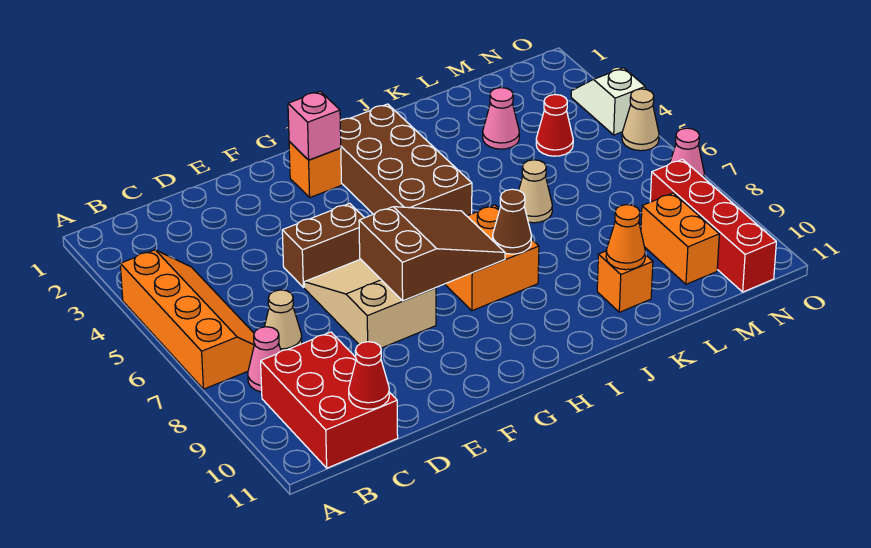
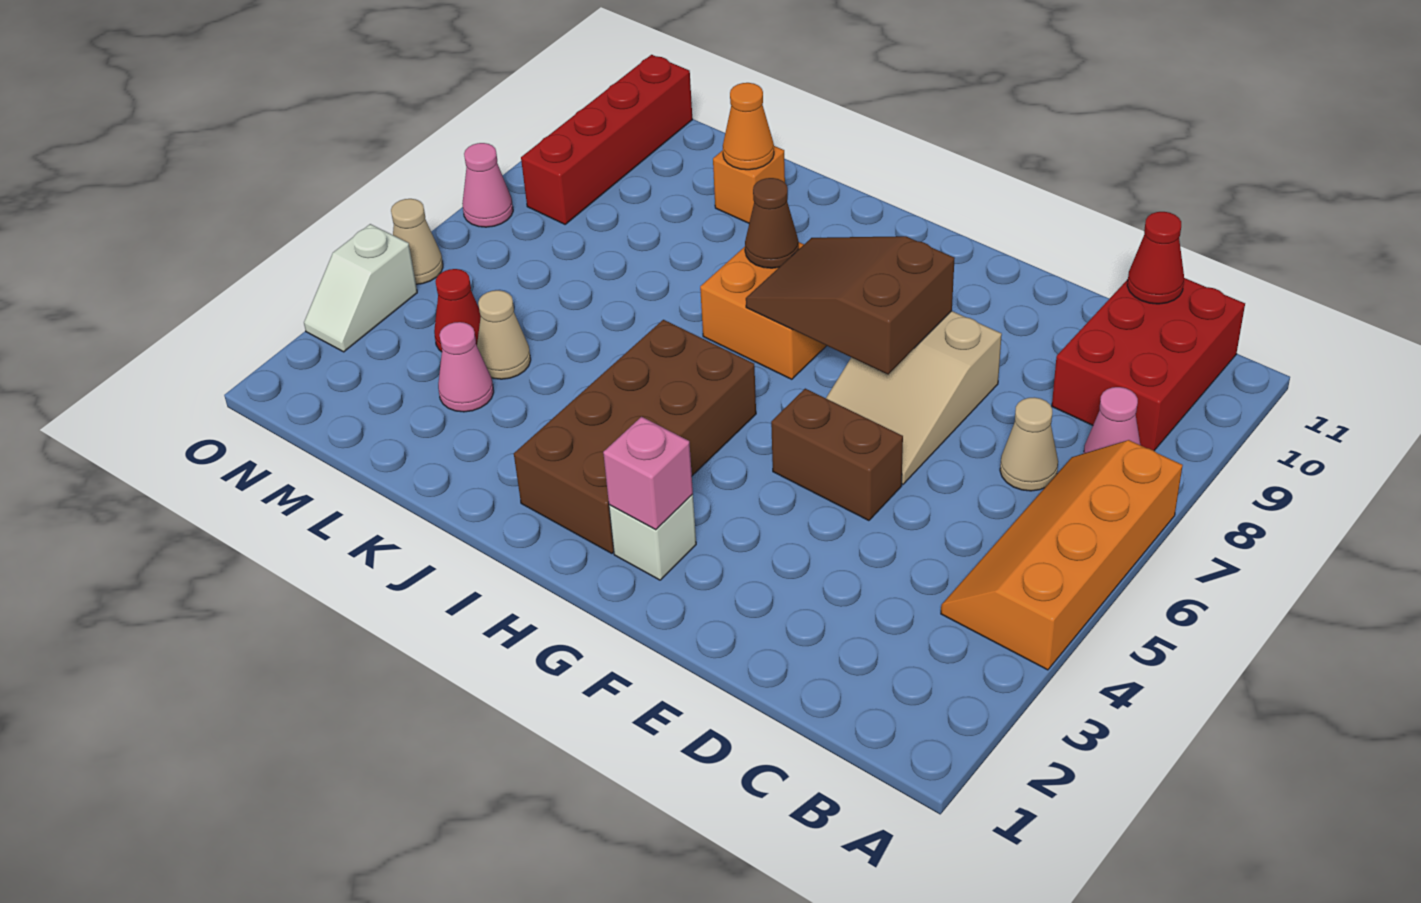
orange brick G2 level 1 -> white brick G2 level 1
tan cone K6 level 1 -> tan cone L4 level 1
orange brick M9:M10 level 1 -> none

